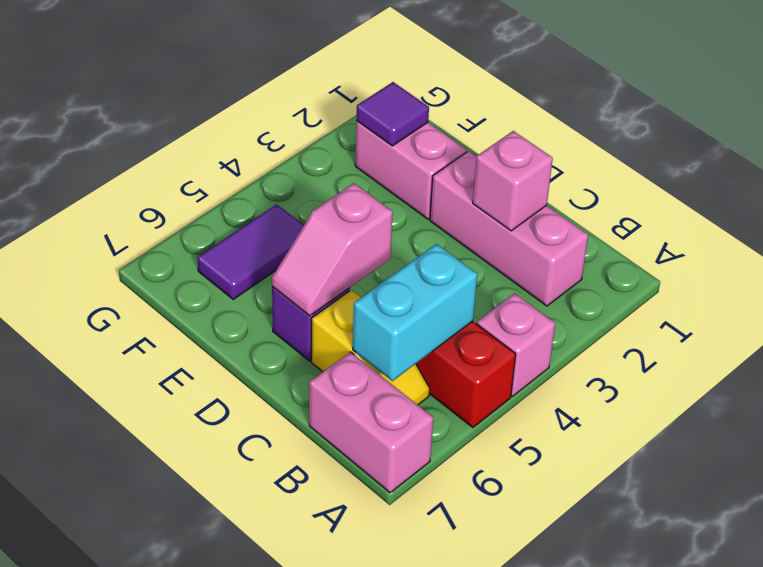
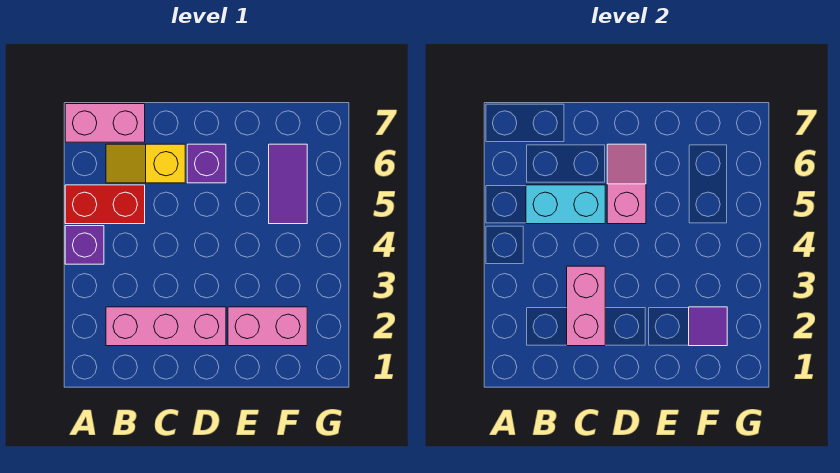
pink brick A4 level 1 -> purple brick A4 level 1
cyan brick B5:B6 level 2 -> cyan brick B5:C5 level 2
pink brick C2 level 2 -> pink brick C2:C3 level 2

